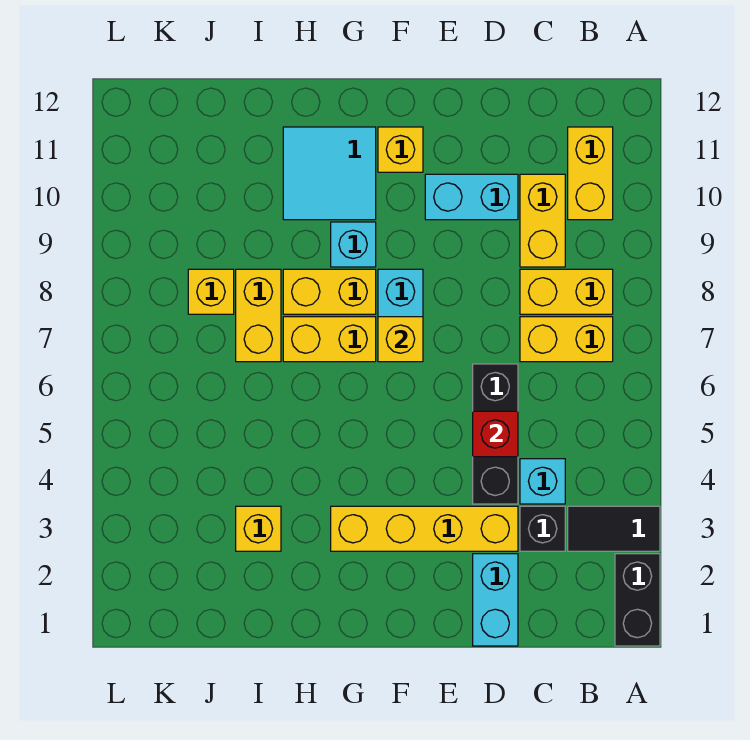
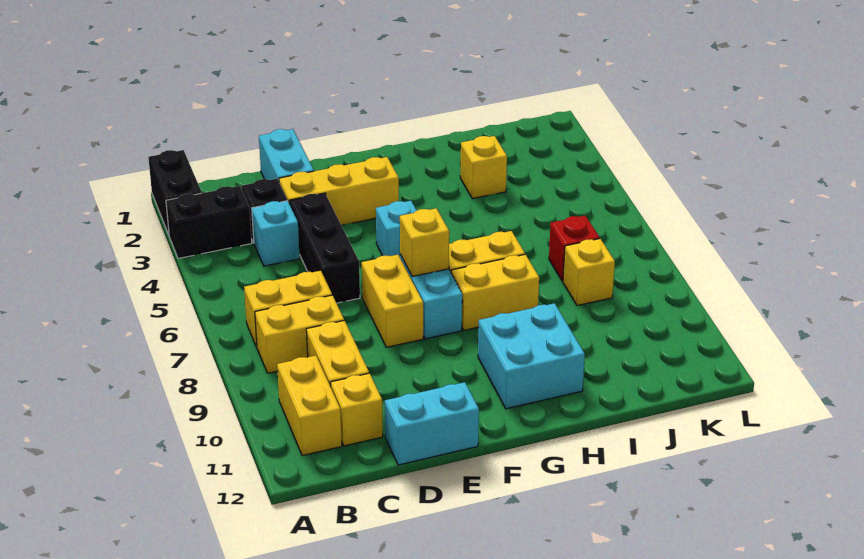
black tile A3:B3 level 1 -> black brick A3:B3 level 1
yellow brick D3:G3 level 1 -> yellow brick D3:F3 level 1
red brick D5 level 2 -> red brick J7 level 1
cyan brick D10:E10 level 1 -> cyan brick D12:E12 level 1
yellow brick F11 level 1 -> yellow brick C11 level 1
cyan brick G9 level 1 -> cyan brick F5 level 1
cyan tile G10:H11 level 1 -> cyan brick G10:H11 level 1
yellow brick I7:I8 level 1 -> yellow brick E7:E8 level 1

